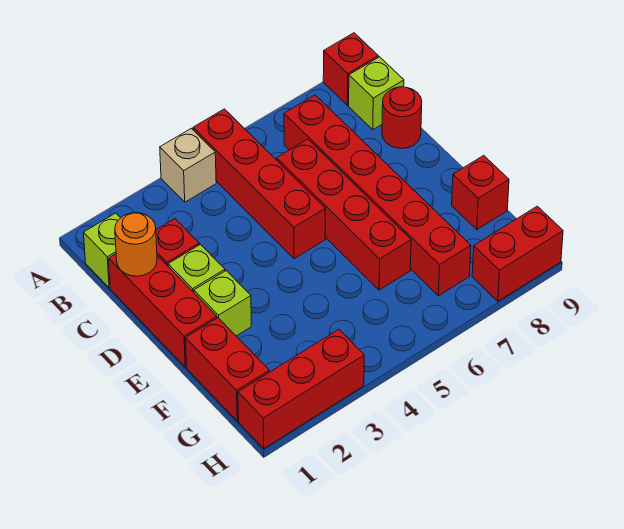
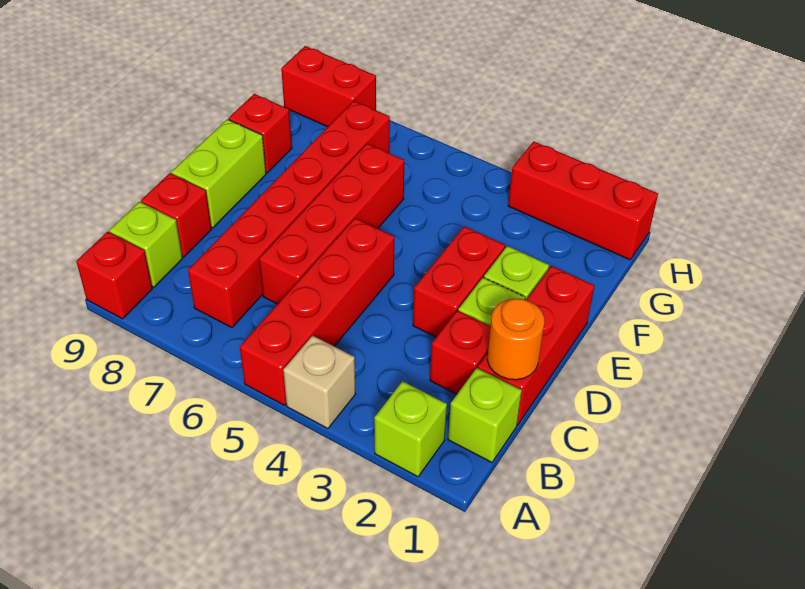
none -> lime brick A2 level 1
red round brick C9 level 1 -> red brick C9 level 1
none -> lime brick D9:E9 level 1
red brick F1:G1 level 1 -> red brick D3:E3 level 1

